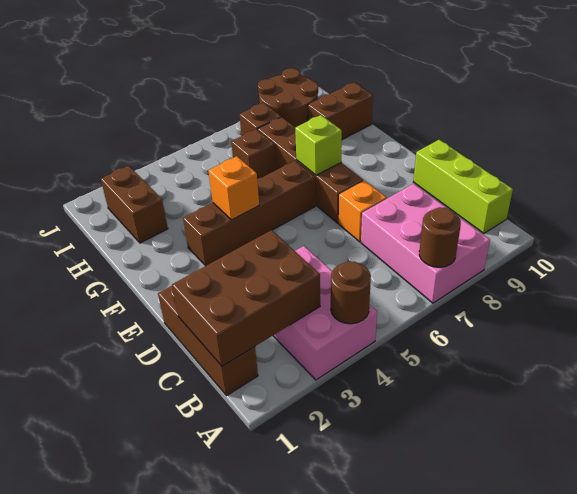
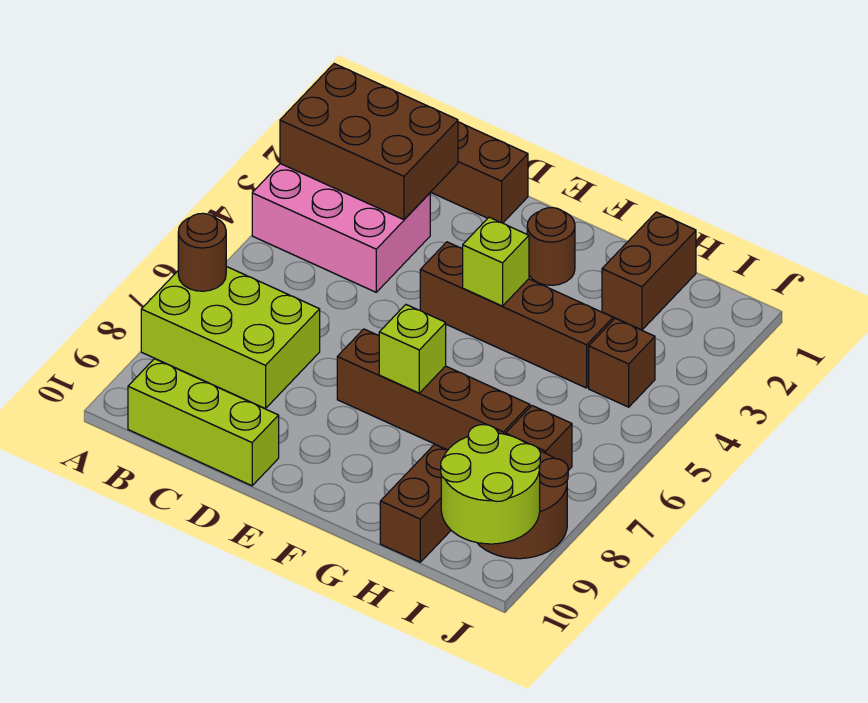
brown round brick A4 level 2 -> brown round brick F2 level 1
pink brick A7:C8 level 1 -> lime brick A7:C8 level 1
brown brick B1:C3 level 2 -> brown brick A2:C3 level 2
orange brick D7 level 1 -> none
brown brick F3:F6 level 1 -> brown brick E4:H4 level 1
orange brick F4 level 2 -> lime brick F4 level 2
brown brick H2:I2 level 1 -> brown brick H1:H2 level 1
brown brick H6 level 1 -> brown brick I4 level 1
none -> lime round brick I9:J10 level 2

